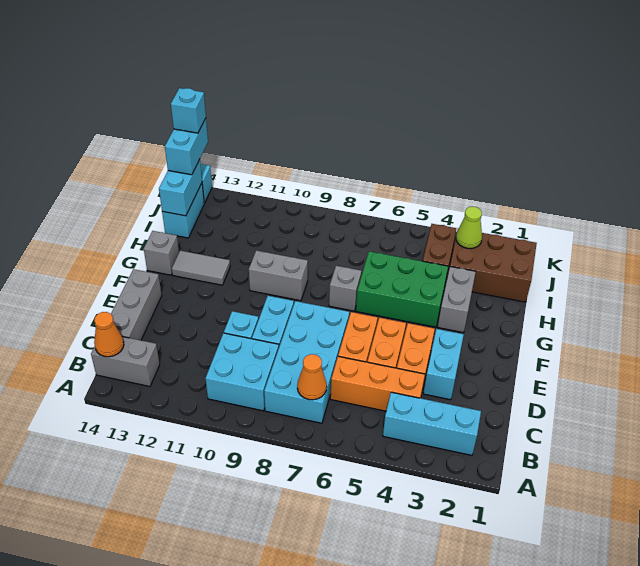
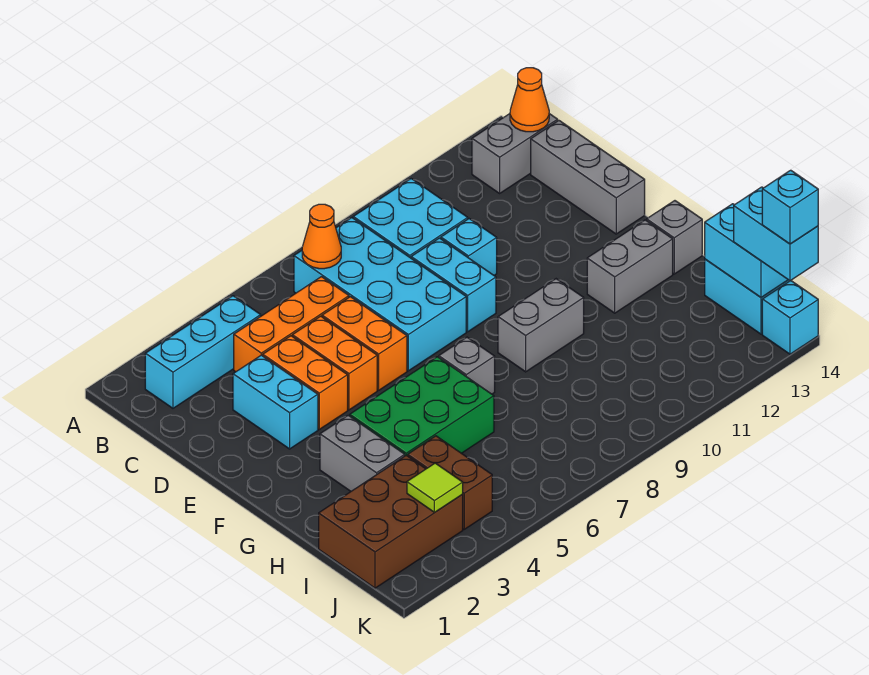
grey tile G12:G13 level 1 -> grey brick G12:G13 level 1
lime cone J3 level 2 -> lime tile J3 level 2

